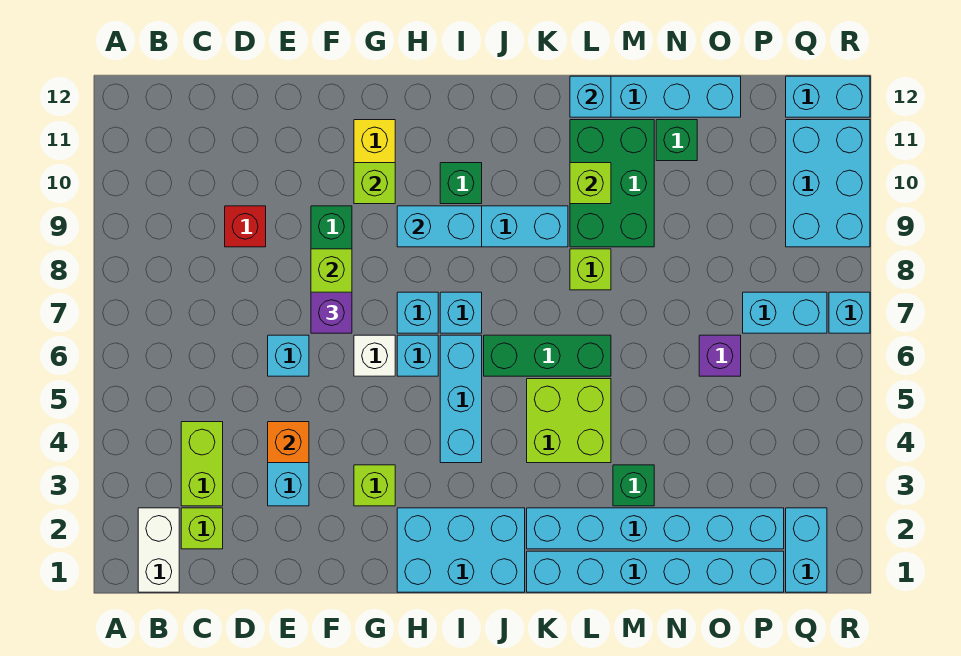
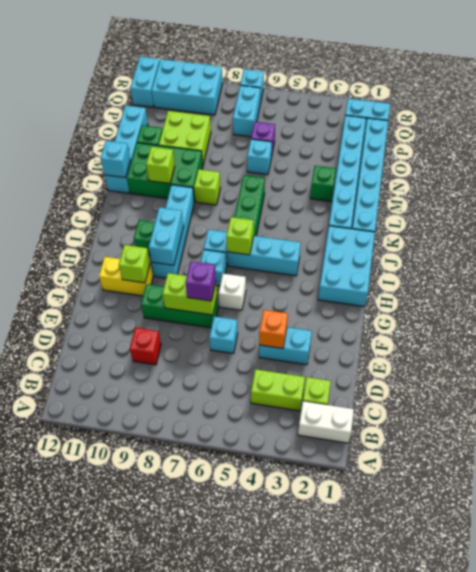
lime brick G3 level 1 -> lime brick I6 level 2
cyan brick H6 level 1 -> cyan brick N6 level 1
lime brick K4:L5 level 1 -> lime brick N9:O10 level 1

